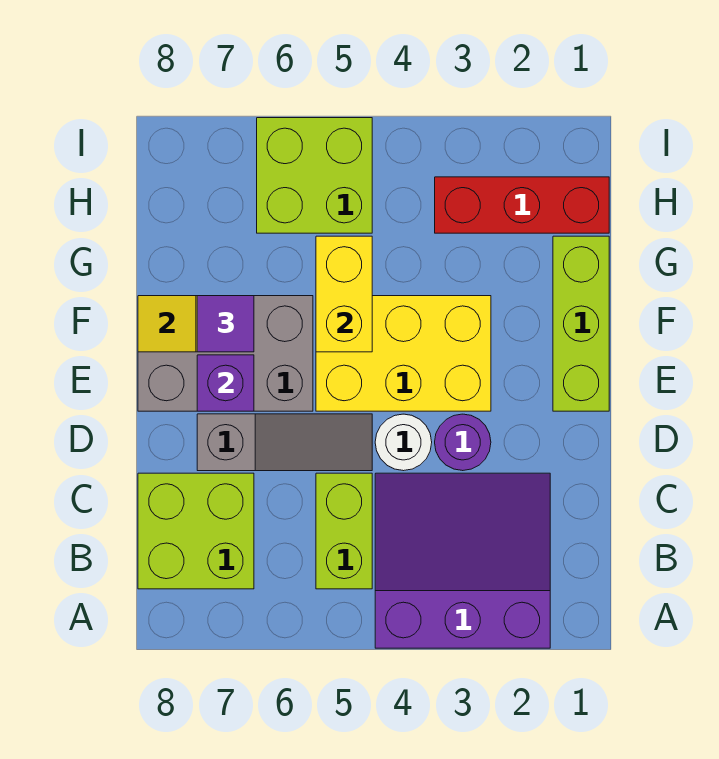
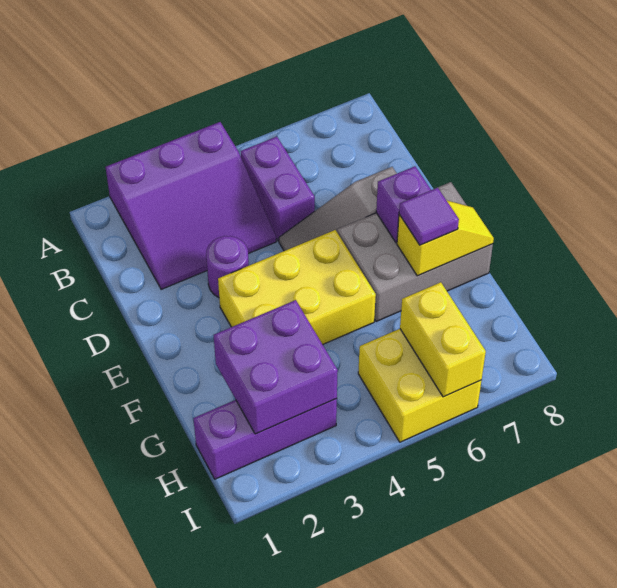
lime brick B5:C5 level 1 -> purple brick B5:C5 level 1
lime brick B7:C8 level 1 -> none
white round brick D4 level 1 -> none
lime brick E1:G1 level 1 -> none
yellow brick F5:G5 level 2 -> yellow brick H6:I6 level 2
none -> purple brick G2:H3 level 2
red brick H1:H3 level 1 -> purple brick H1:H3 level 1
lime brick H5:I6 level 1 -> yellow brick H5:I6 level 1

